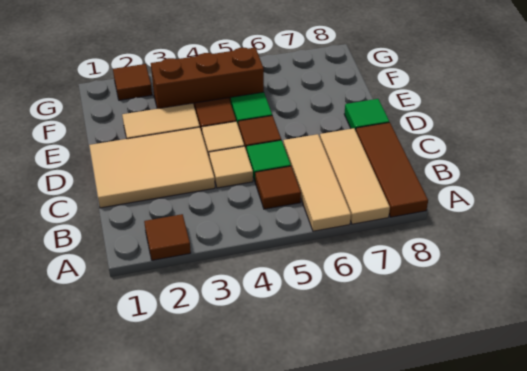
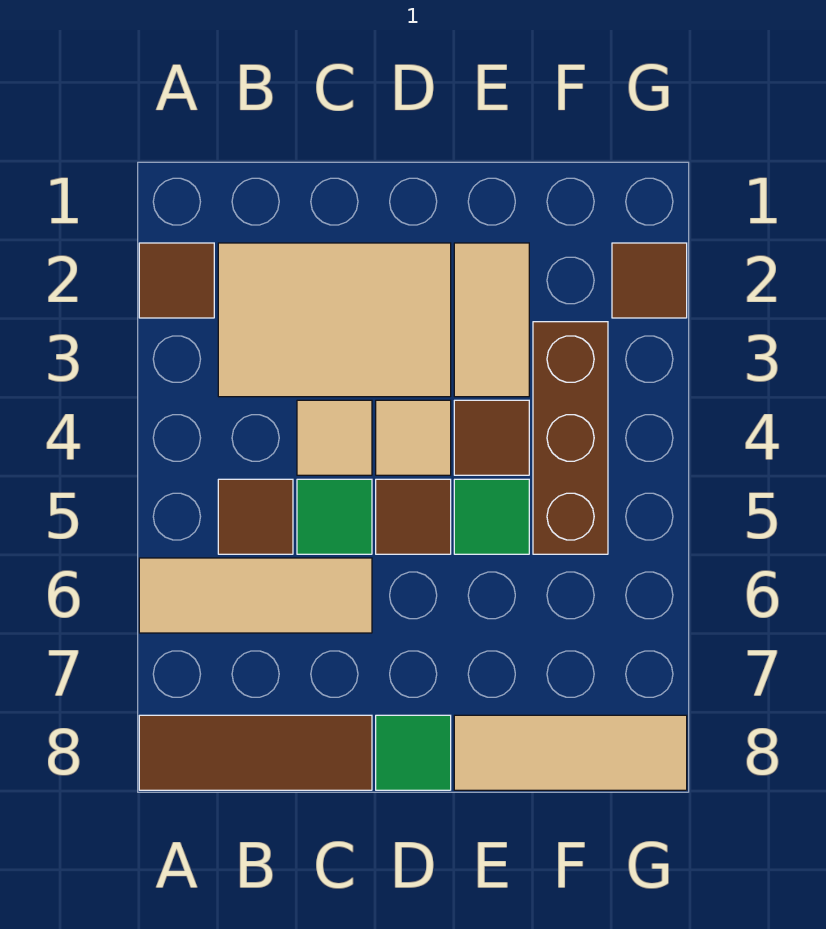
tan tile A7:C7 level 1 -> tan tile E8:G8 level 1
tan tile C1:D3 level 1 -> tan tile B2:D3 level 1

